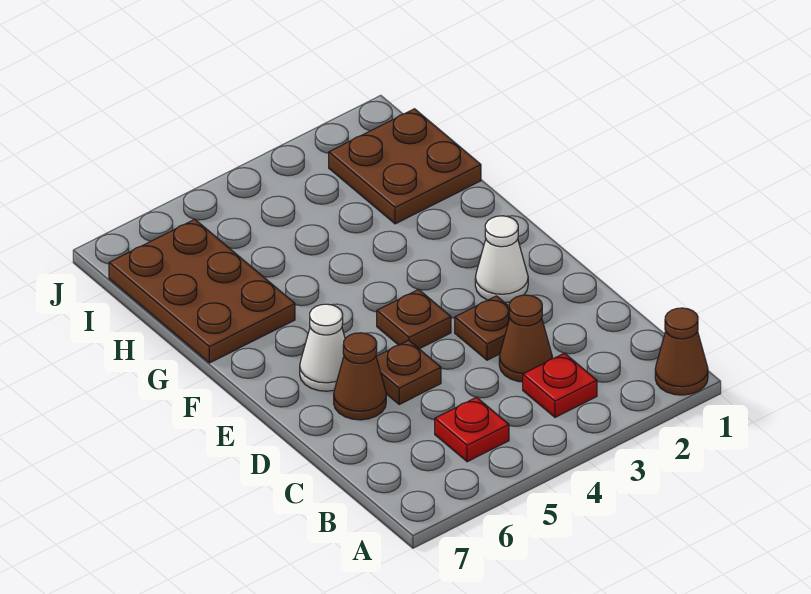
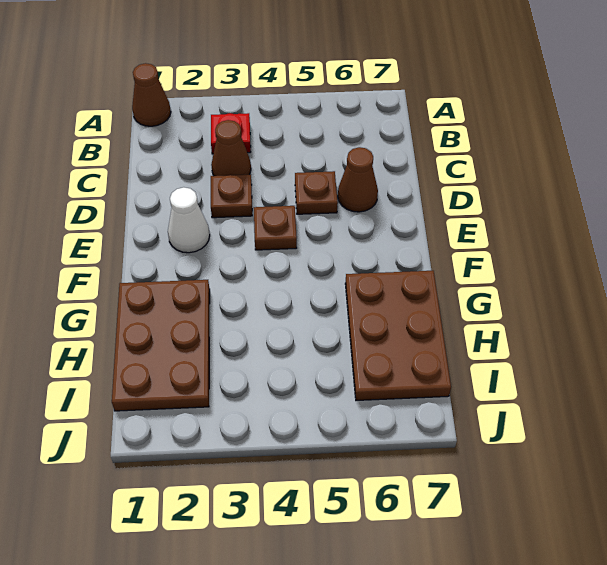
red plate B5 level 1 -> none
white cone E6 level 1 -> none
brown plate H1:I2 level 1 -> brown plate G1:I2 level 1

